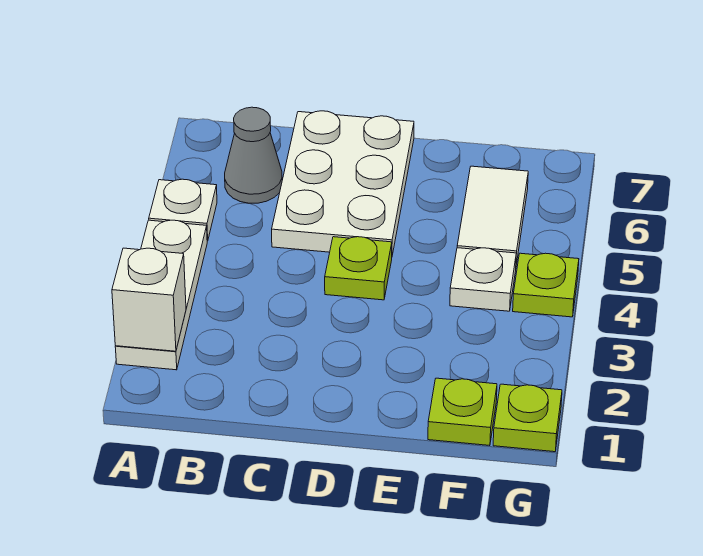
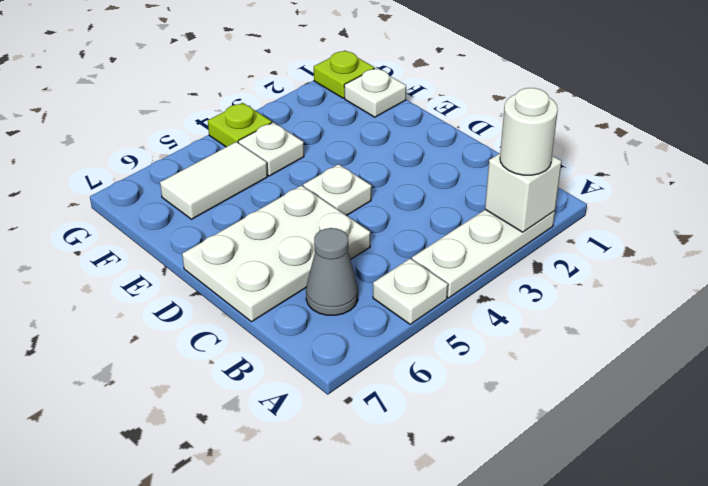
none -> white round brick A2 level 3
lime plate D4 level 1 -> white plate D4 level 1
lime plate F1 level 1 -> white plate F1 level 1

